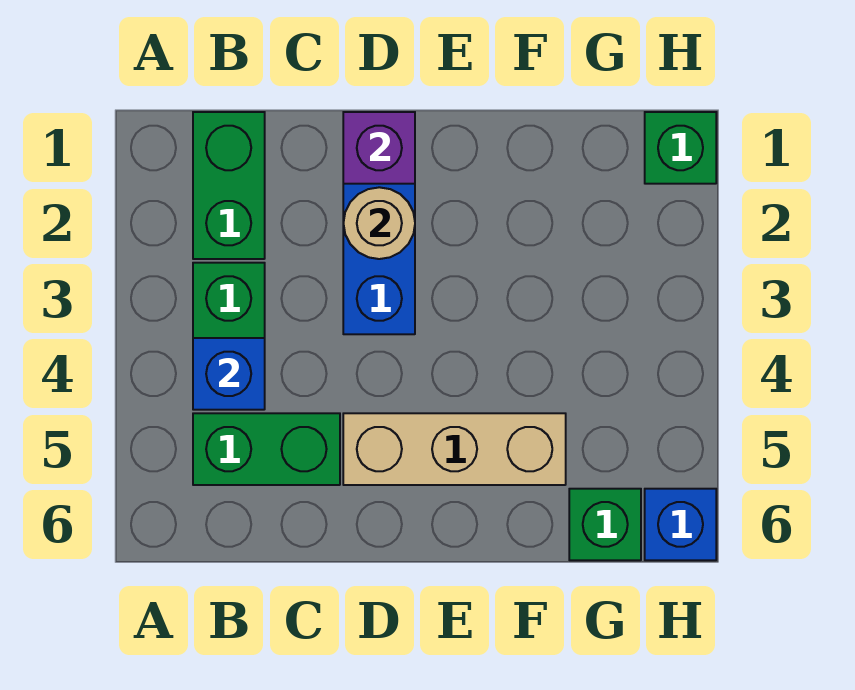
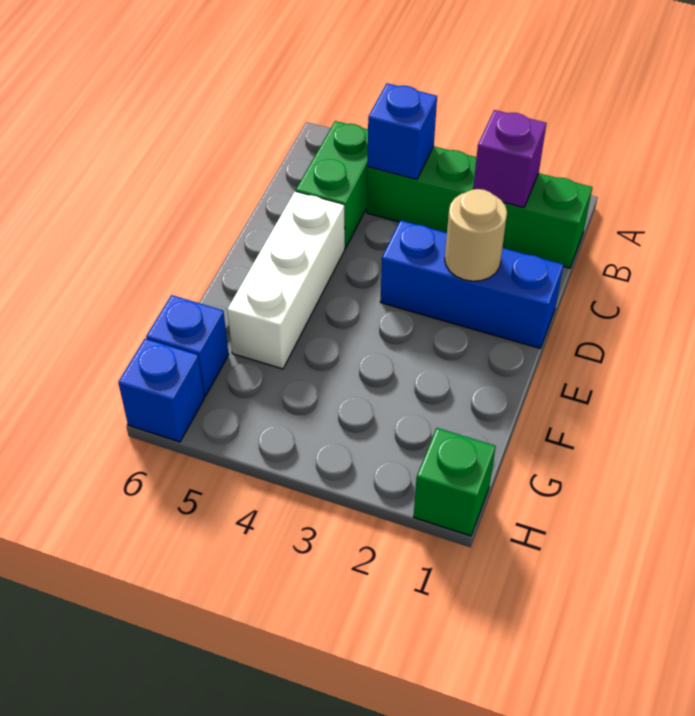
purple brick D1 level 2 -> purple brick B2 level 2
tan brick D5:F5 level 1 -> white brick D5:F5 level 1
green brick G6 level 1 -> blue brick G6 level 1

